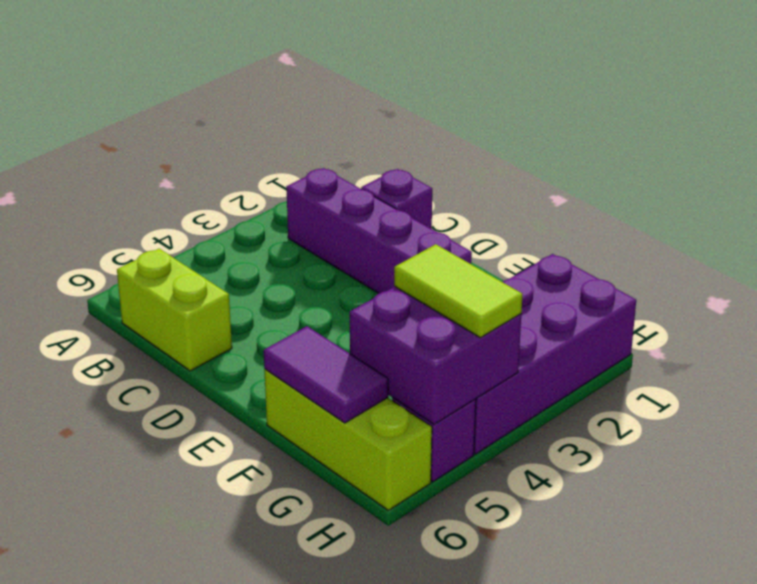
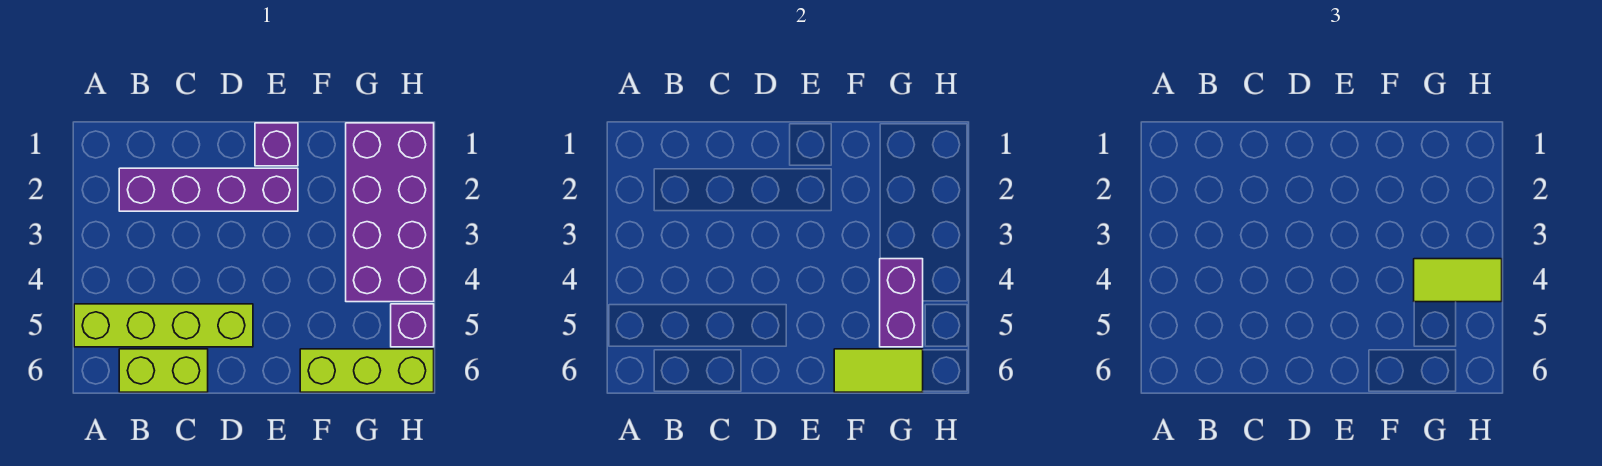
none -> lime brick A5:D5 level 1
purple brick C1 level 1 -> purple brick E1 level 1
purple tile F6:G6 level 2 -> lime tile F6:G6 level 2
purple brick G4:H5 level 2 -> purple brick G4:G5 level 2

